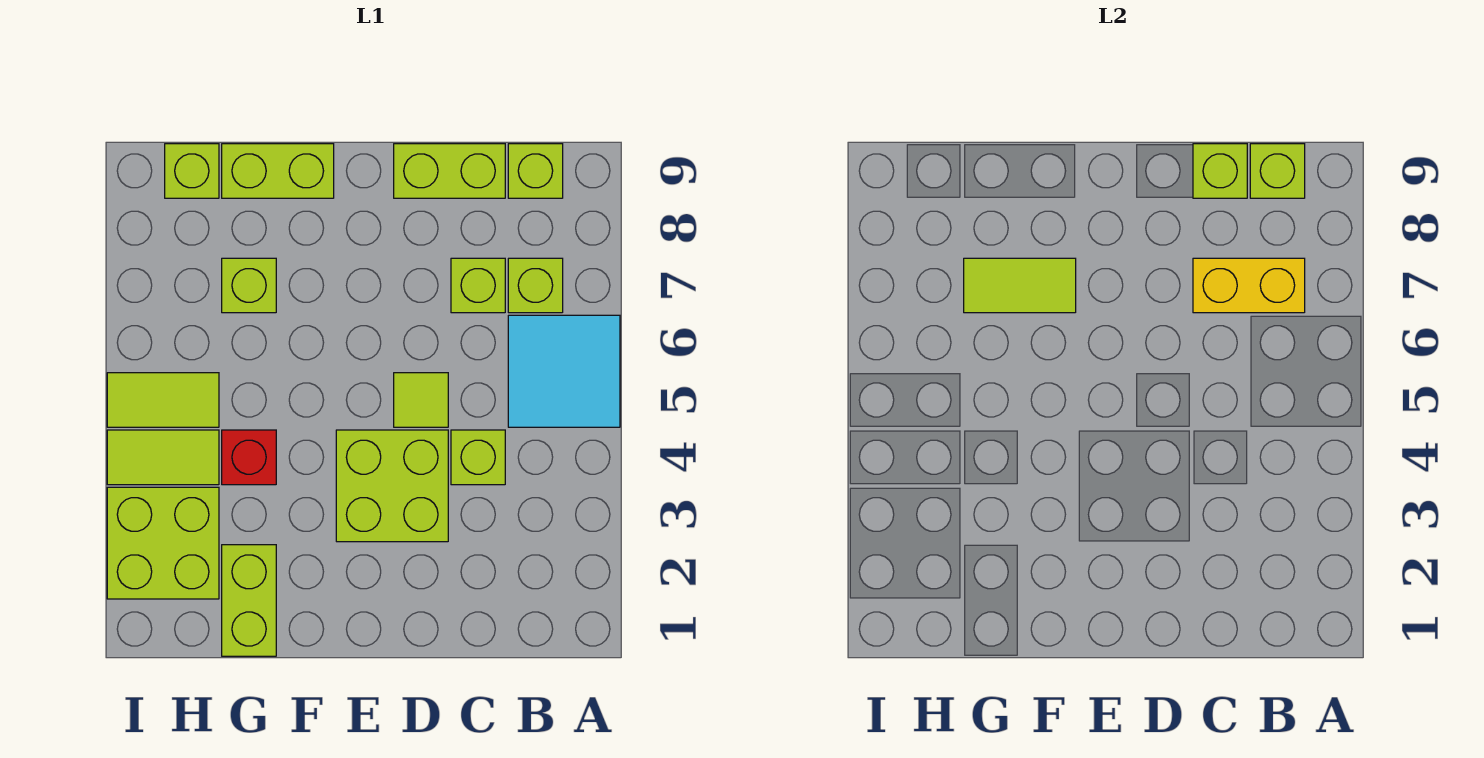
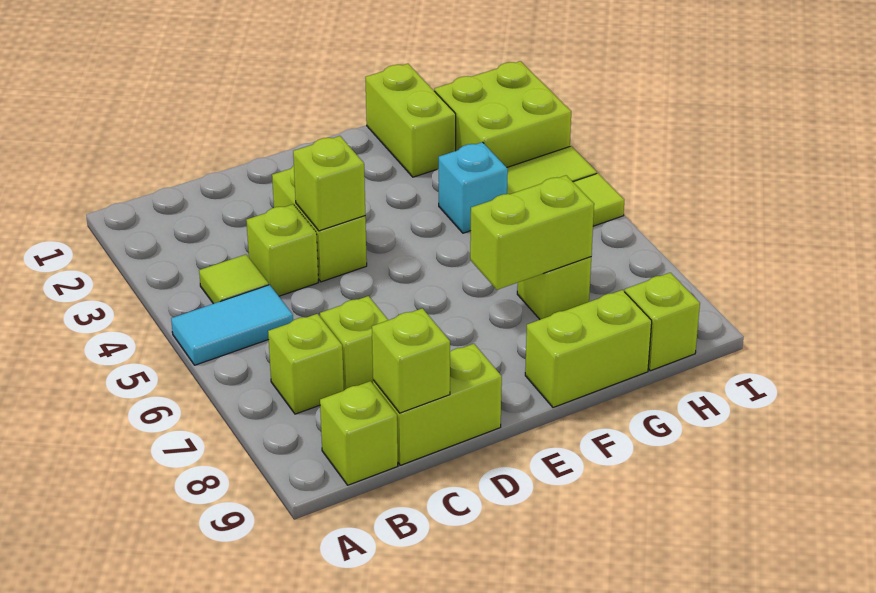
cyan tile A5:B6 level 1 -> cyan tile A5:B5 level 1
yellow brick B7:C7 level 2 -> none
lime brick B9 level 2 -> lime brick D4 level 2
lime brick D3:E4 level 1 -> lime brick D3:D4 level 1
lime tile D5 level 1 -> lime tile B4 level 1
lime tile F7:G7 level 2 -> lime brick F7:G7 level 2
red brick G4 level 1 -> cyan brick G4 level 1

